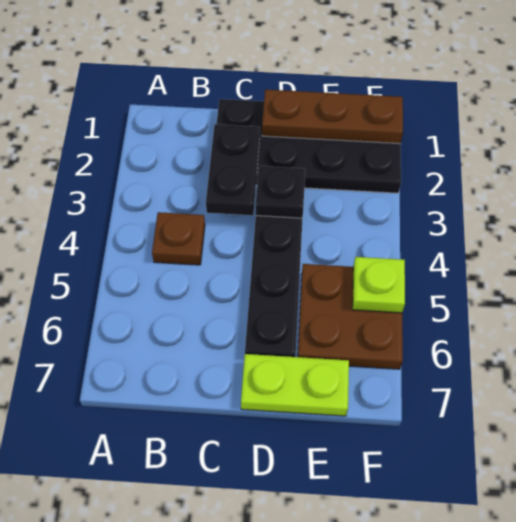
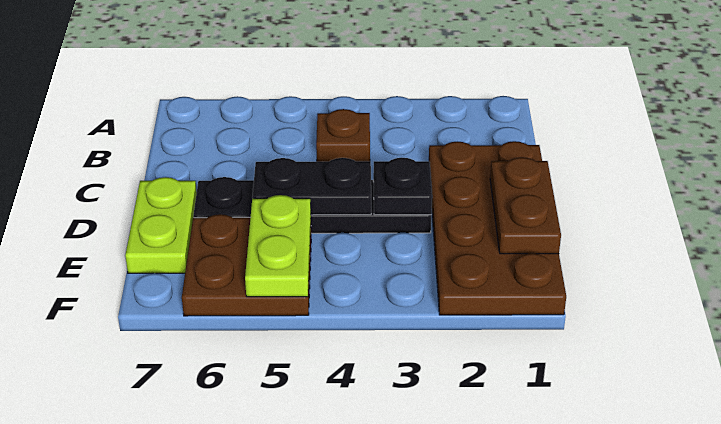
black plate C1:F2 level 1 -> brown plate C1:F2 level 1
black plate C2:C3 level 2 -> black plate D4:D5 level 2
brown plate D1:F1 level 2 -> brown plate D1:E1 level 2
lime plate F5 level 2 -> lime plate E5:F5 level 2

